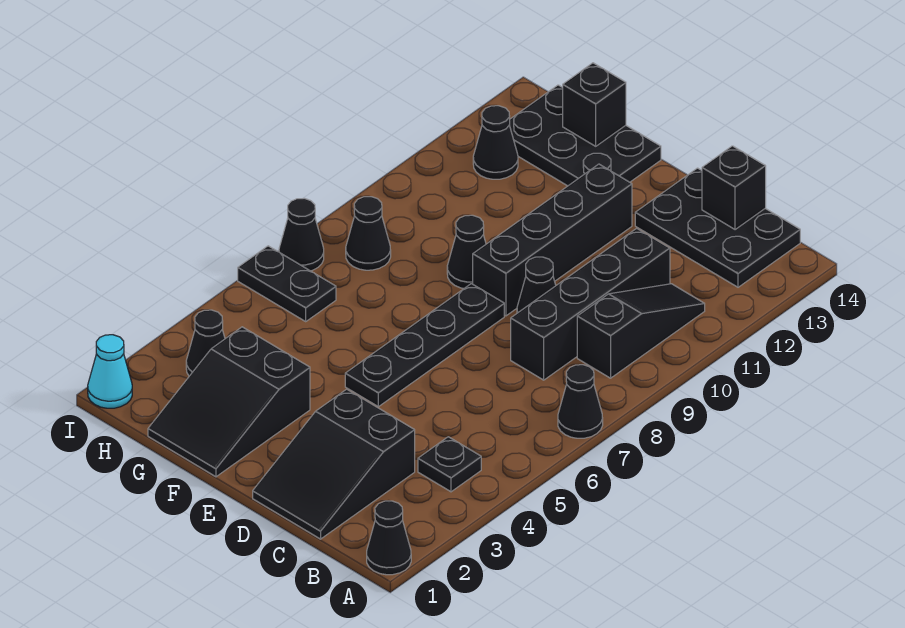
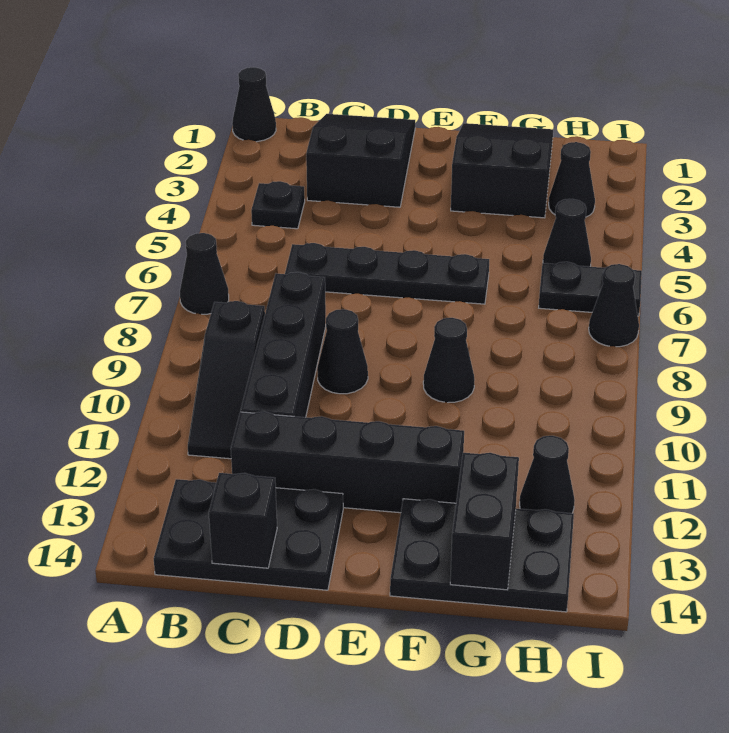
black plate E5:E8 level 1 -> black plate C6:F6 level 1
black brick E9:E12 level 1 -> black brick C12:F12 level 1
black brick G14 level 2 -> black brick G13:G14 level 2
black cone H8 level 1 -> black cone H5 level 1
cyan cone I1 level 1 -> none

